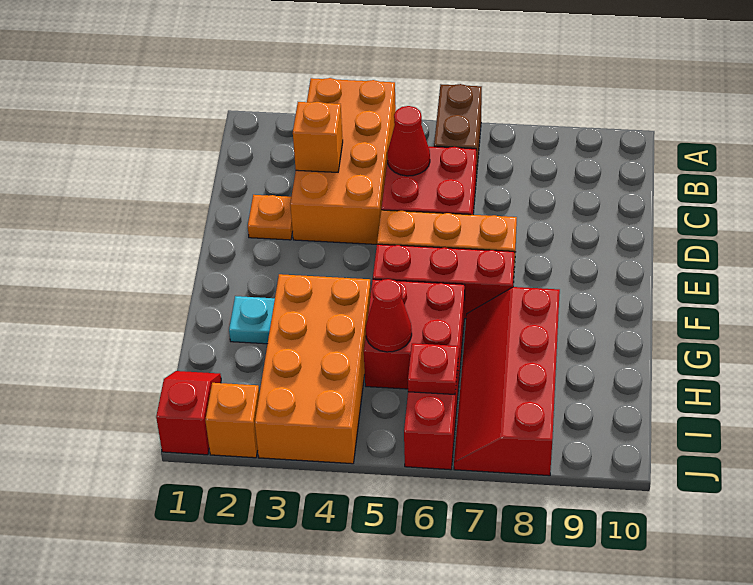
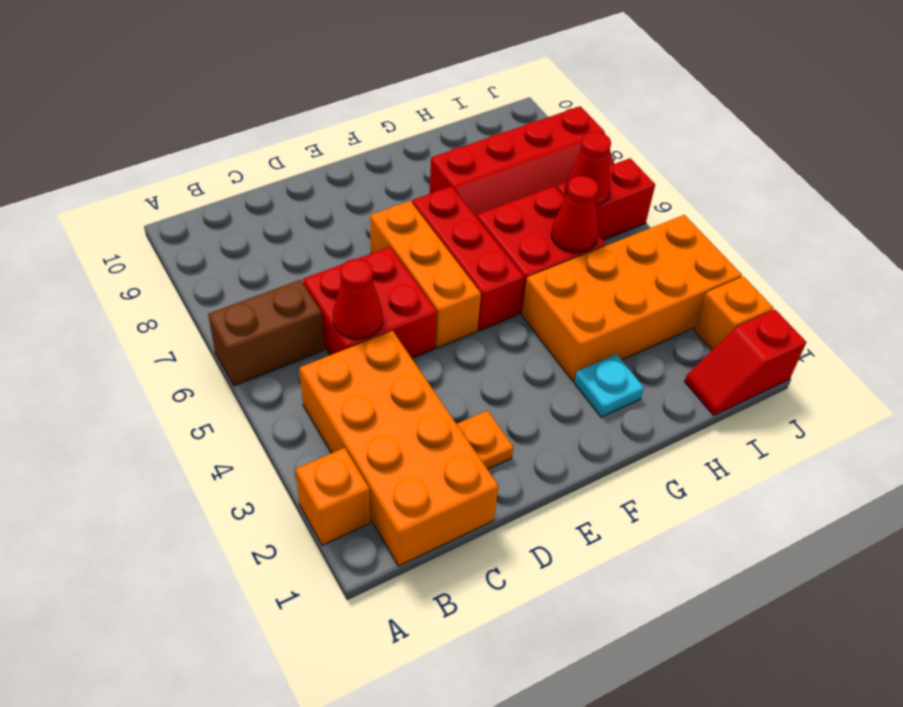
orange brick A3:D4 level 1 -> orange brick B1:C4 level 1
orange brick C3 level 2 -> orange brick A2 level 1
red plate I6 level 2 -> red cone I6 level 2

